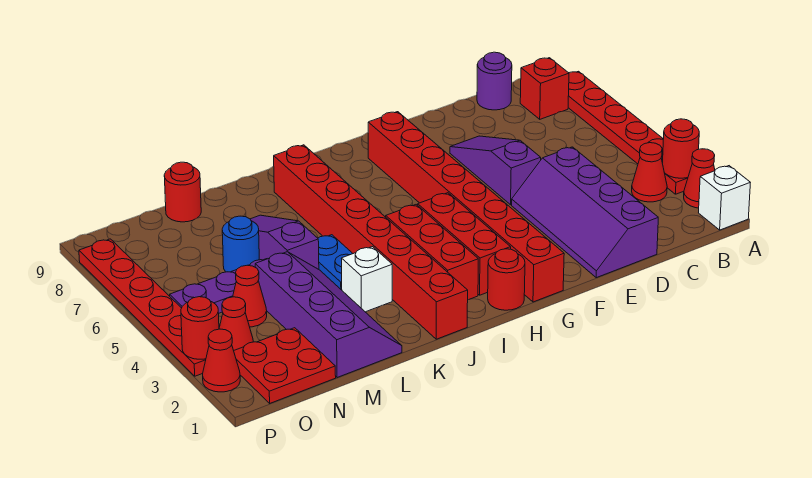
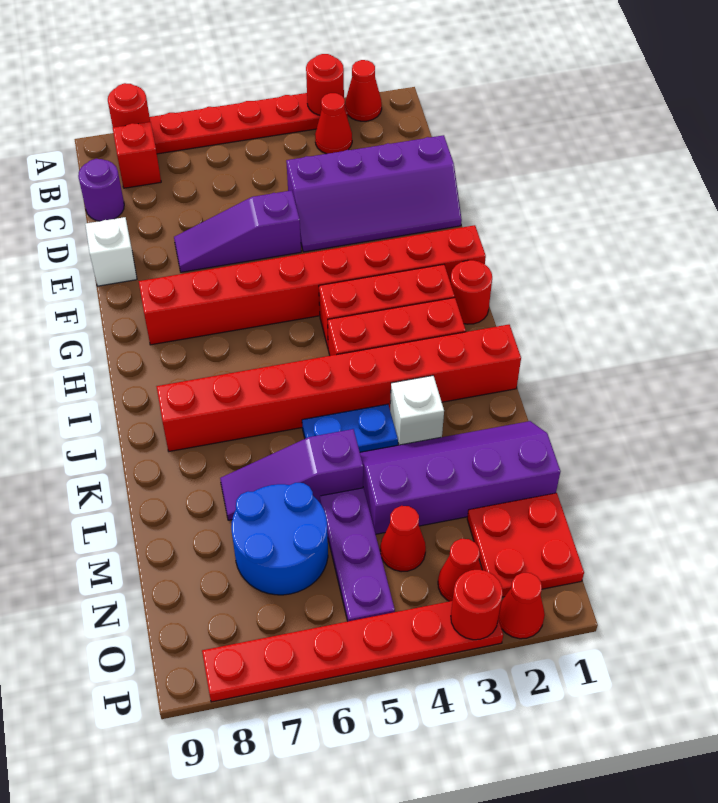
white brick A1 level 1 -> white brick E9 level 1
blue round brick M6 level 1 -> blue round brick M6:N7 level 1
red round brick M9 level 1 -> red round brick A8 level 2

